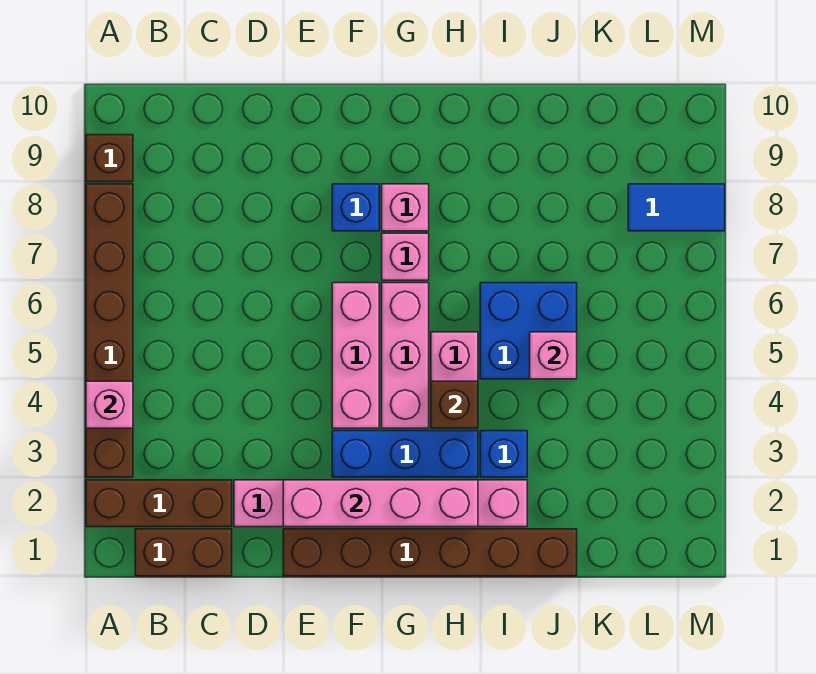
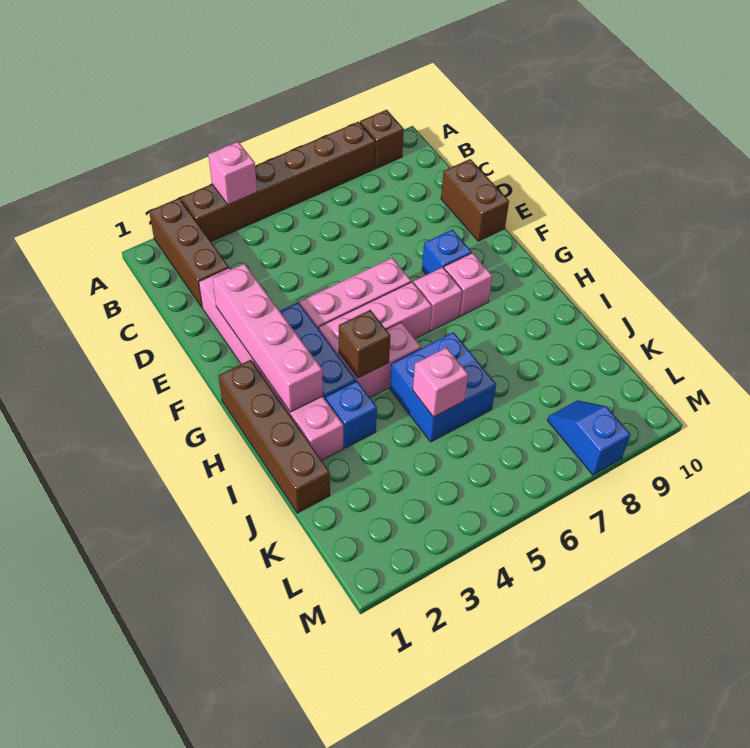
brown brick B1:C1 level 1 -> brown brick D10:E10 level 1
brown brick E1:J1 level 1 -> brown brick G1:J1 level 1
blue tile L8:M8 level 1 -> blue slope L8:M8 level 1 top M

